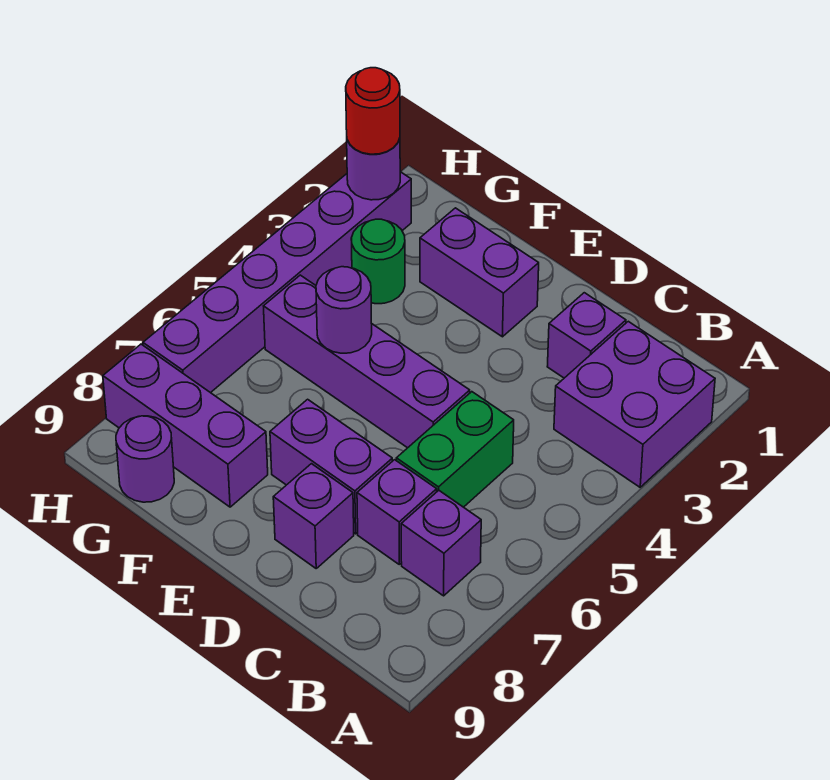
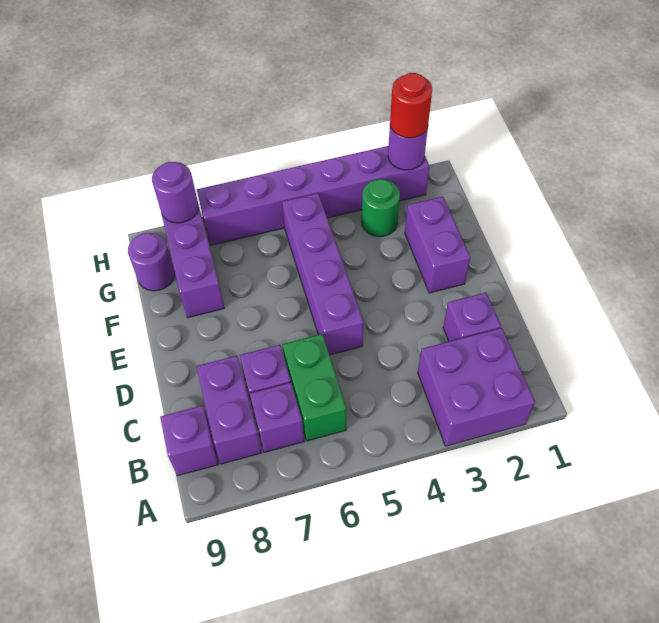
green brick C5:C6 level 1 -> green brick B6:C6 level 1
purple brick D7:E7 level 1 -> purple brick B8:C8 level 1
purple brick D8 level 1 -> purple brick B9 level 1
purple round brick F5 level 2 -> purple round brick H8 level 2

